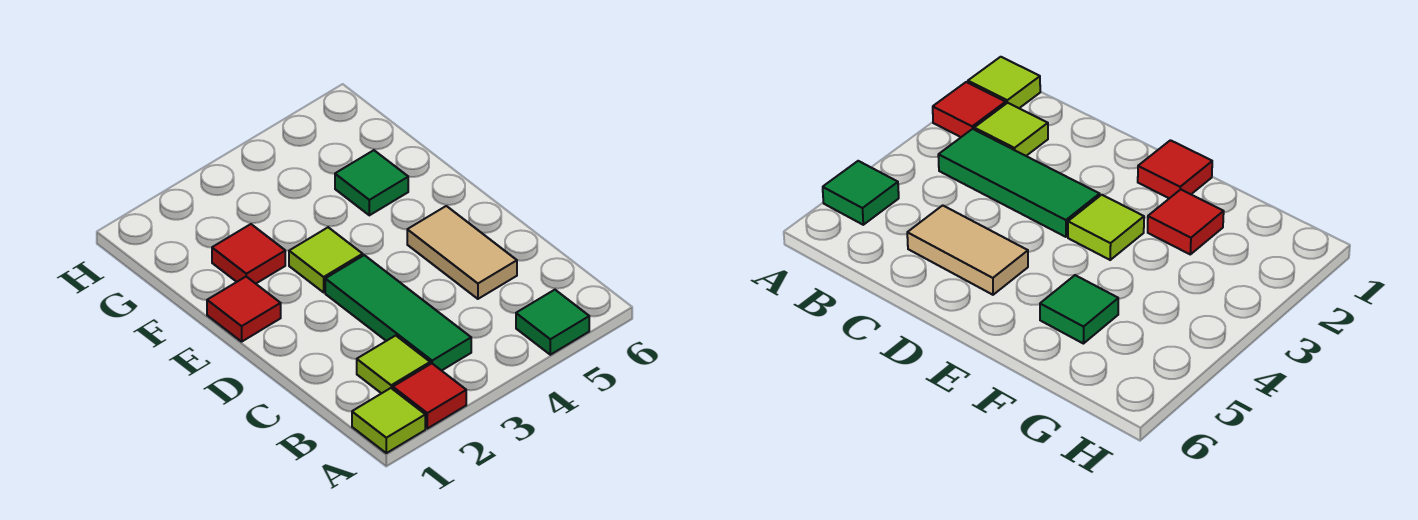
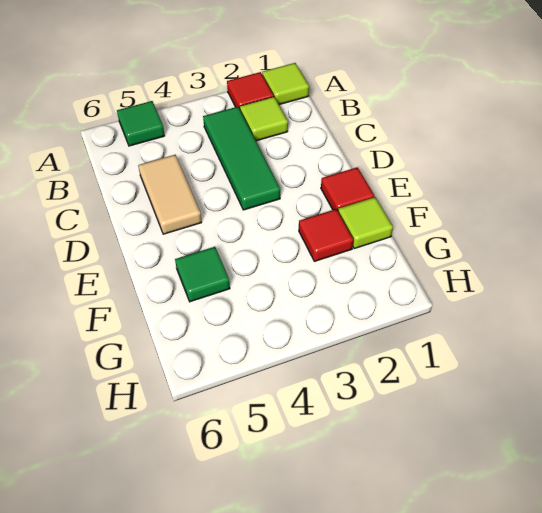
lime tile E3 level 1 -> lime tile F1 level 1

